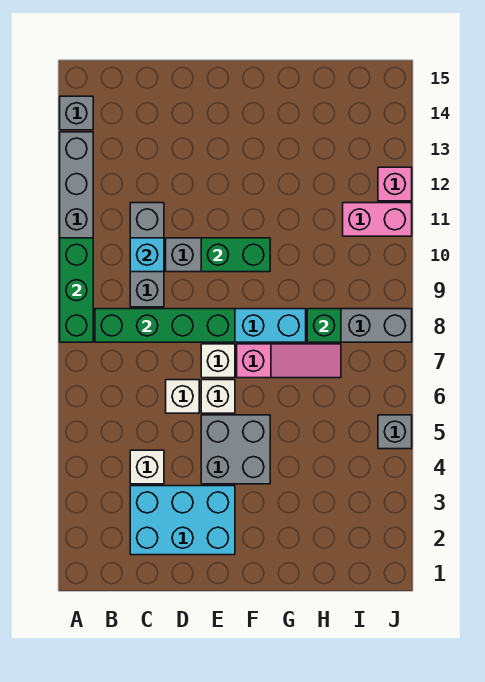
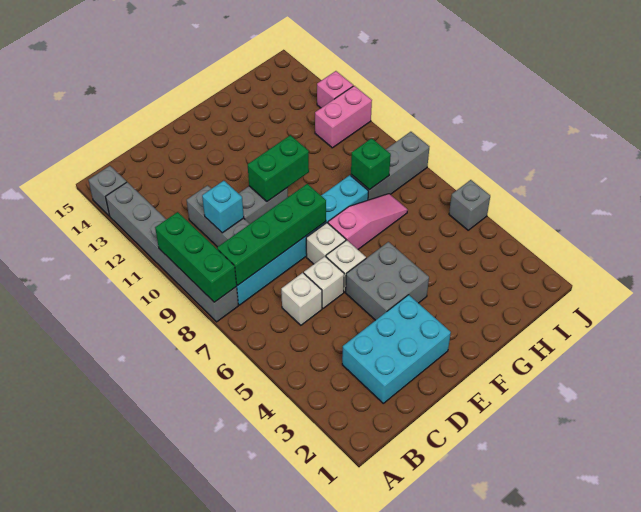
white brick C4 level 1 -> white brick C6 level 1

